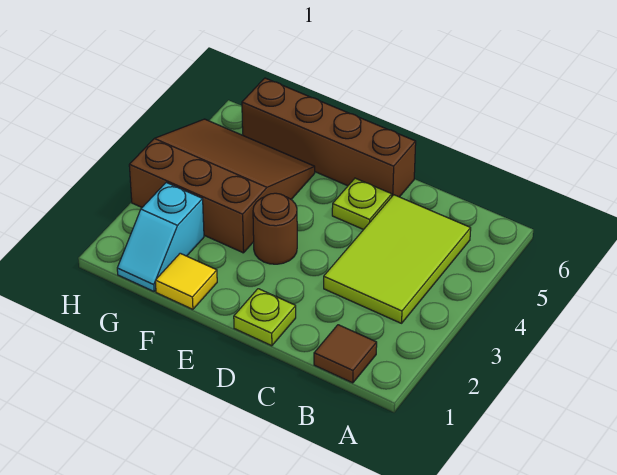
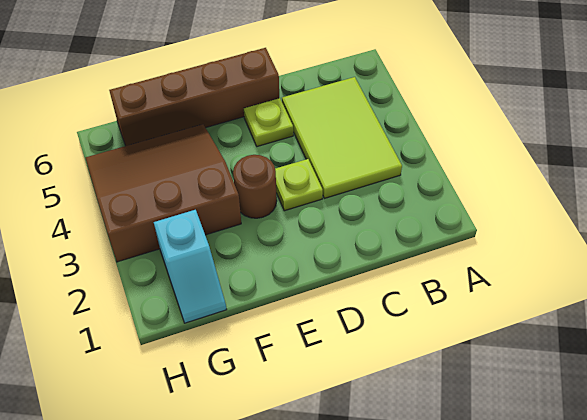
brown tile B1 level 1 -> none
lime plate D1 level 1 -> lime plate D3 level 1
yellow tile F1 level 1 -> none

